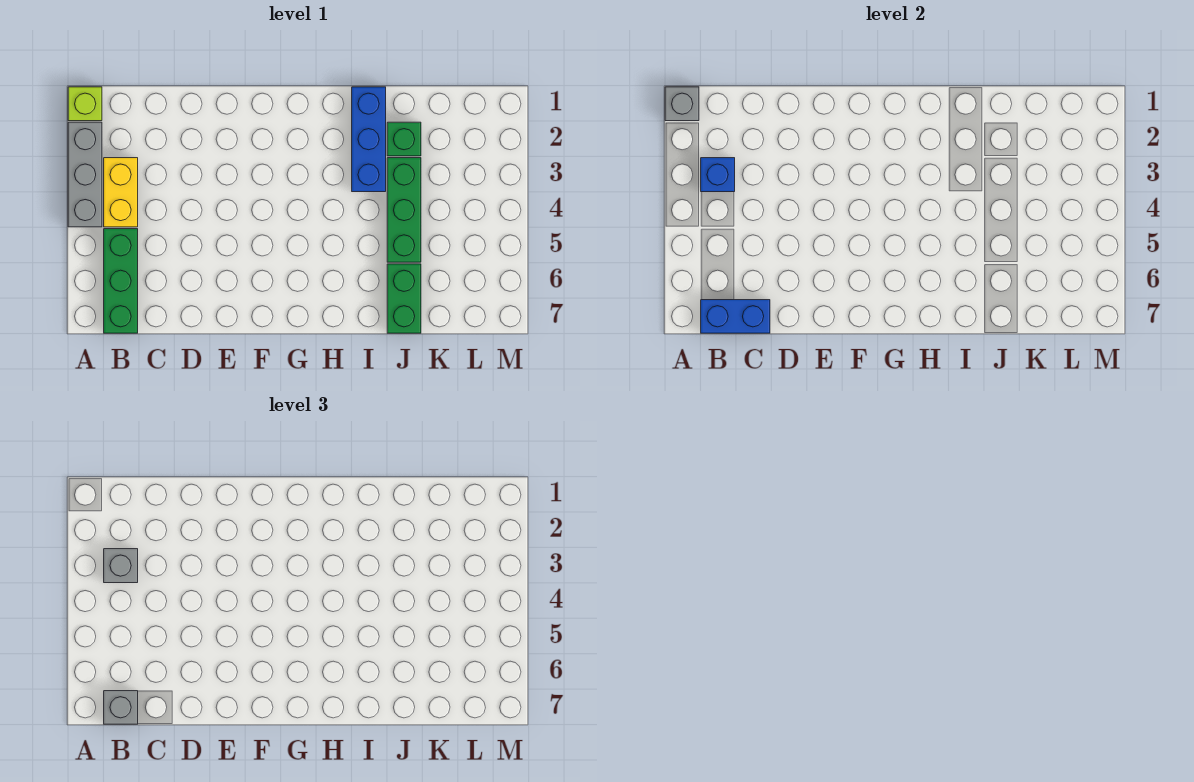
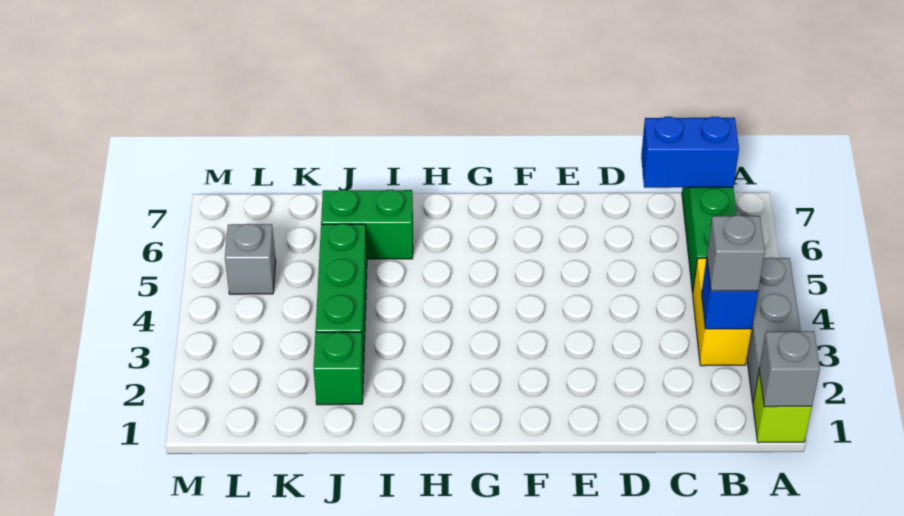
grey brick B7 level 3 -> grey brick L5 level 1
blue brick I1:I3 level 1 -> none
green brick J6:J7 level 1 -> green brick I6:J6 level 1

